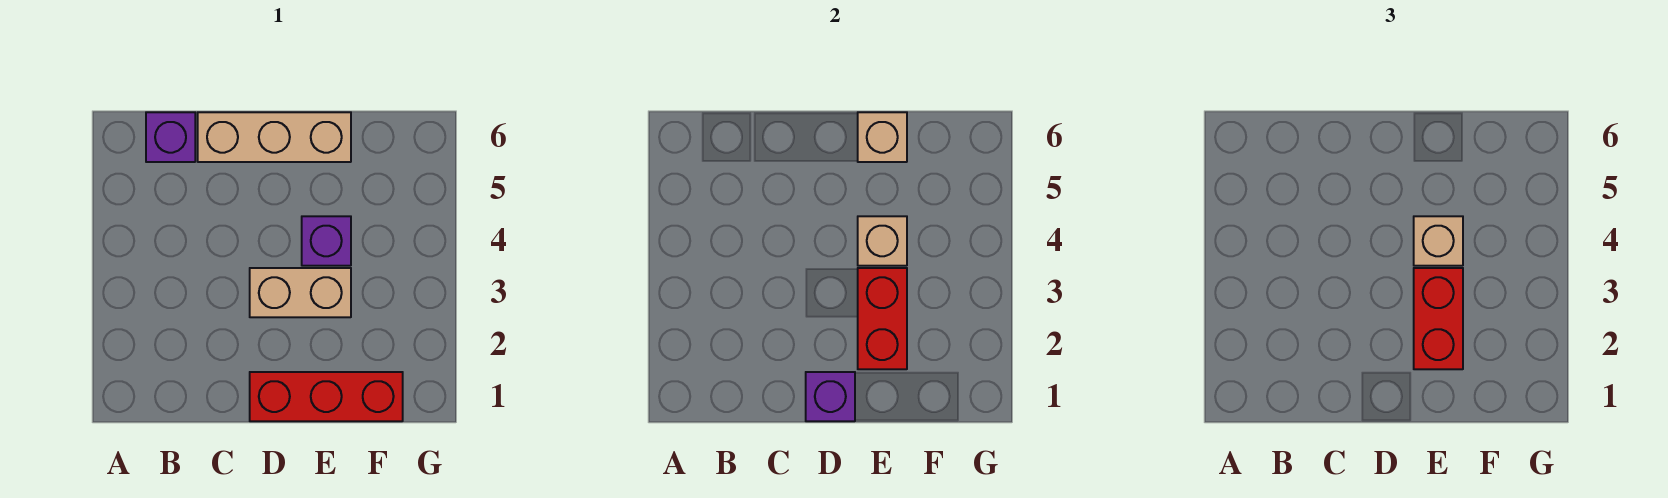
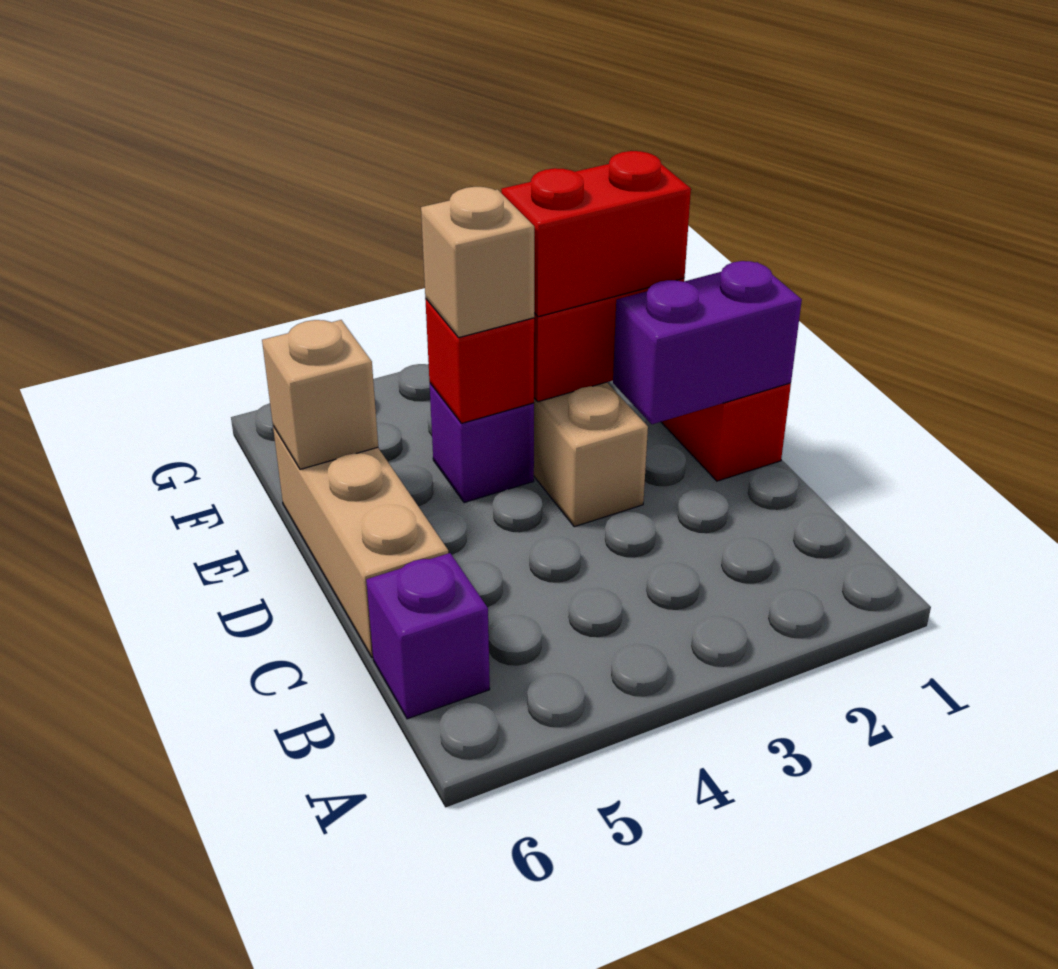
purple brick D1 level 2 -> purple brick D1:D2 level 2
tan brick E4 level 2 -> red brick E4 level 2

